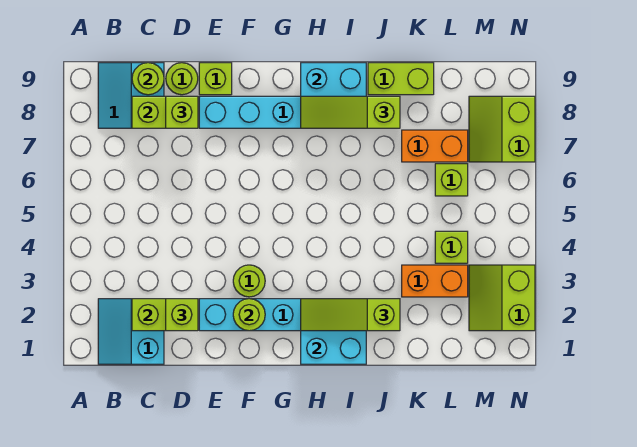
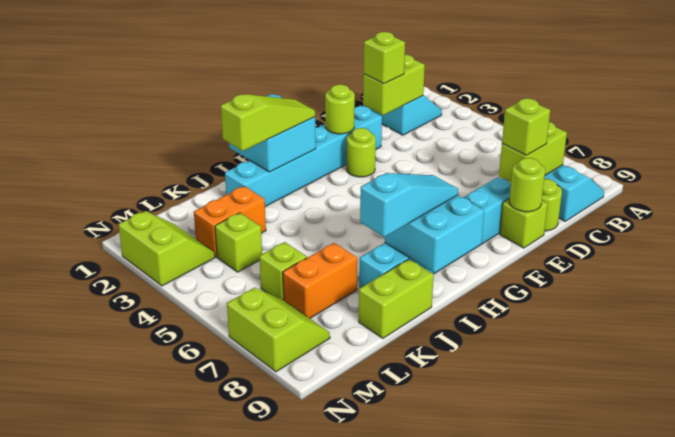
lime round brick C9 level 2 -> lime round brick E9 level 2
lime slope H8:J8 level 3 top J -> cyan slope H8:J8 level 3 top J

